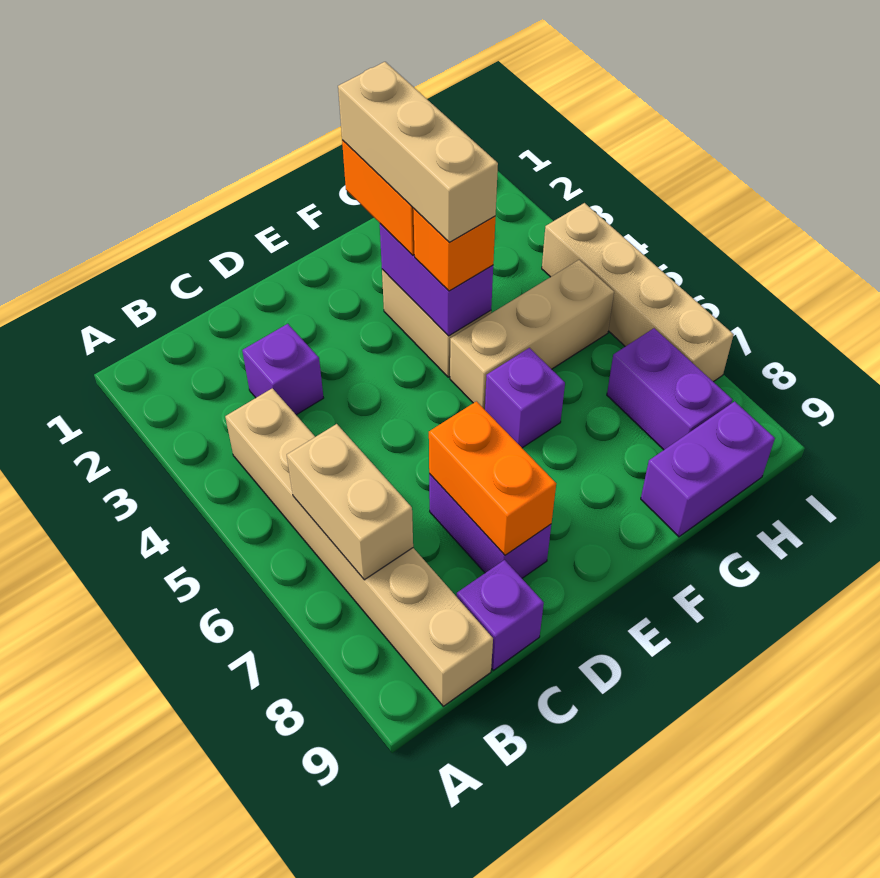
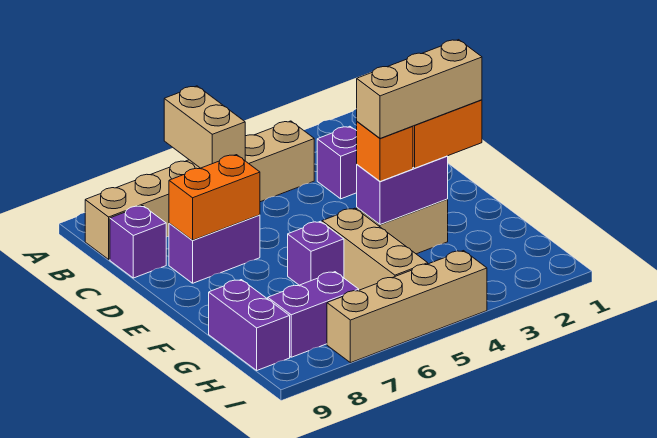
tan brick B6:B7 level 2 -> tan brick A6:B6 level 2

